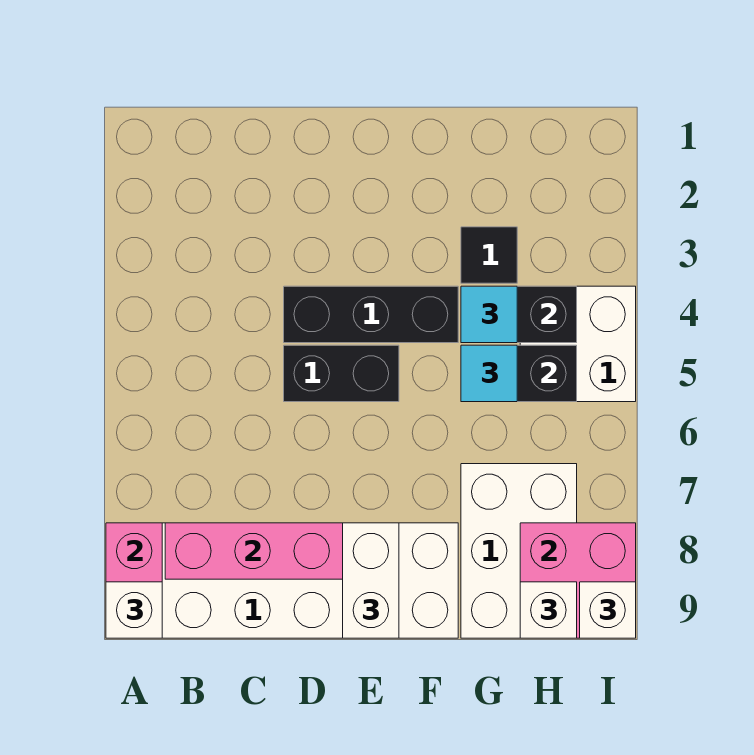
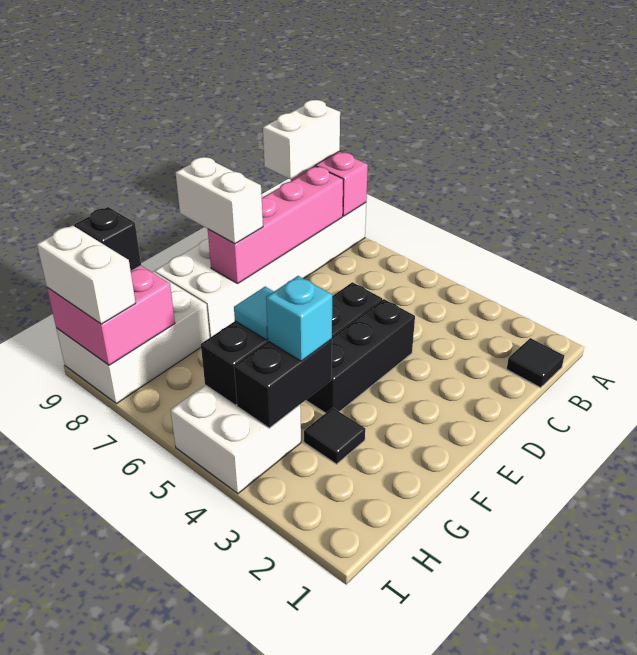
white brick A9 level 3 -> white brick A9:B9 level 3
none -> black tile B1 level 1
cyan tile G4 level 3 -> cyan brick G4 level 3
white brick G7:H9 level 1 -> white brick G8:I9 level 1
white brick H9 level 3 -> black brick H9 level 3
white brick I9 level 3 -> white brick I8:I9 level 3

